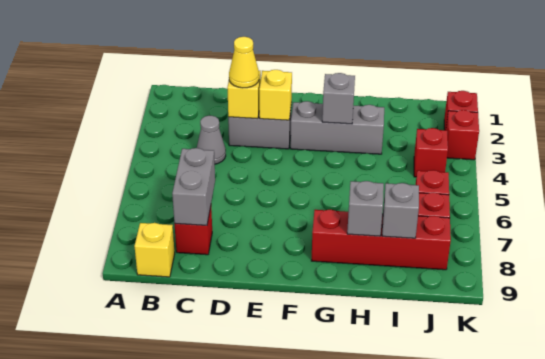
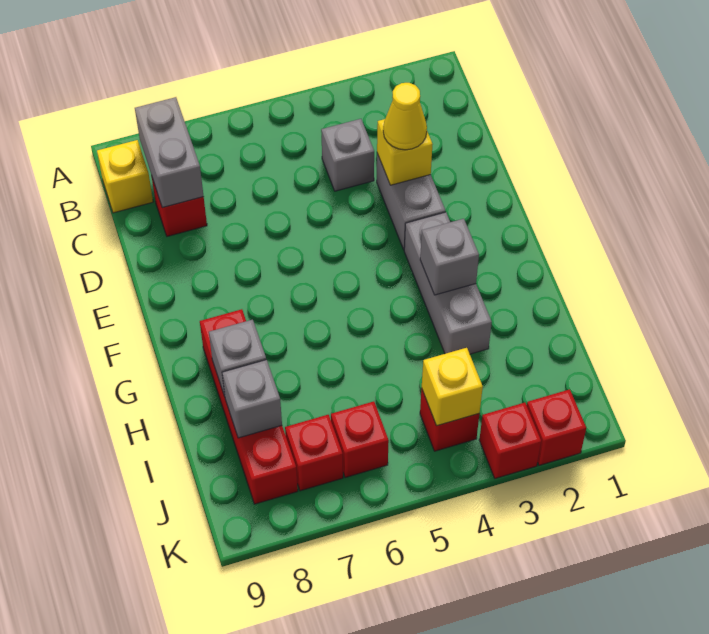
grey cone C4 level 1 -> grey brick C4 level 1
grey brick C7:C8 level 2 -> grey brick B8:C8 level 2
yellow brick E3 level 2 -> yellow brick J4 level 2

